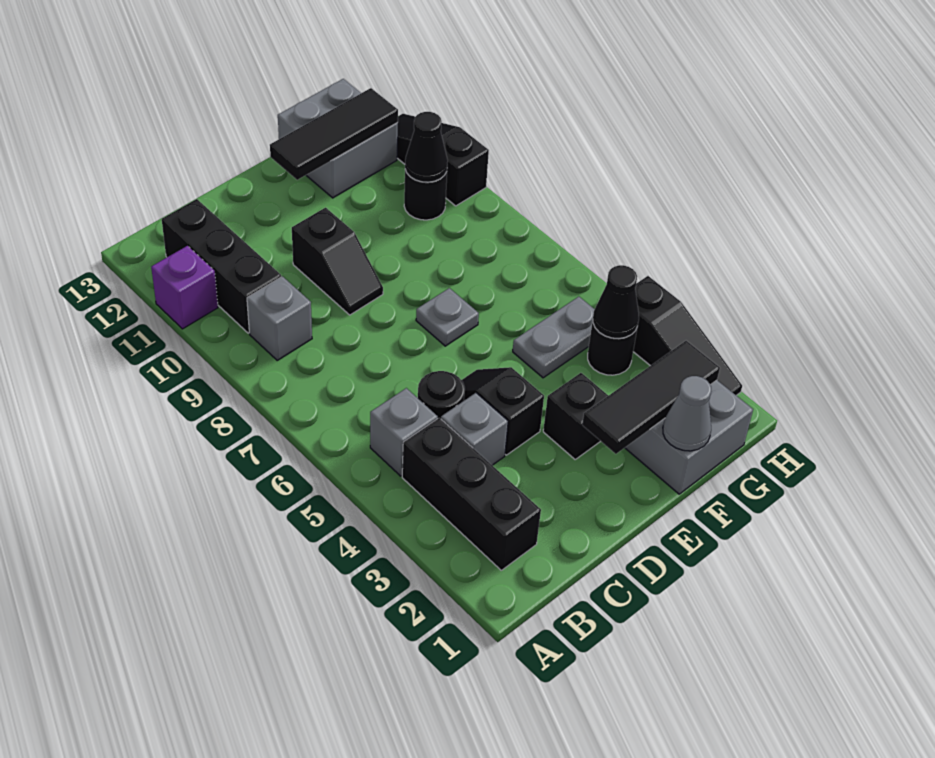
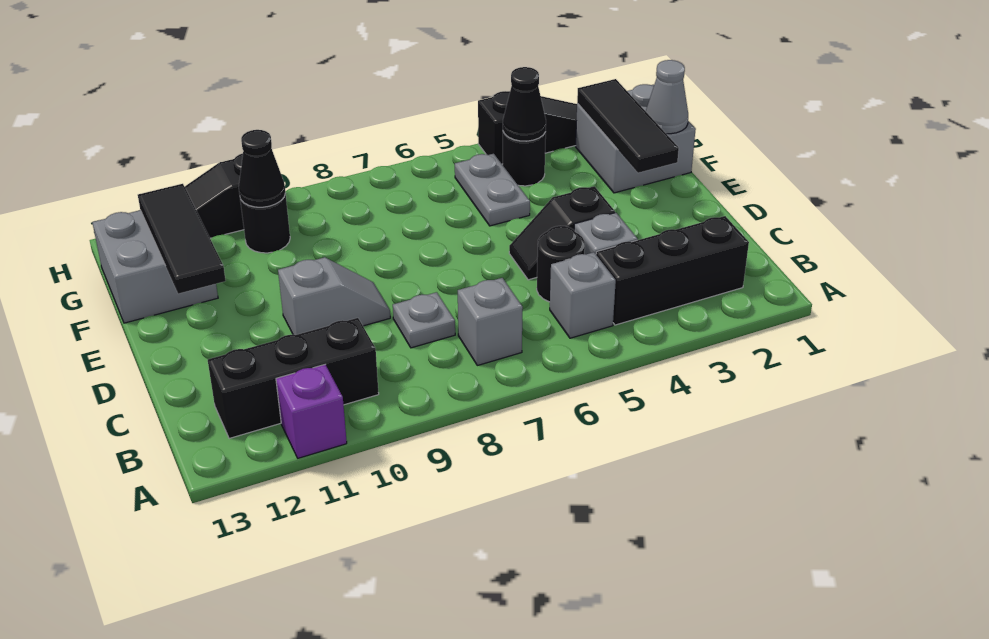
grey brick B9 level 1 -> grey brick B7 level 1
black slope D9:D10 level 1 top 10 -> grey slope D9:D10 level 1 top 10
black brick E3 level 1 -> none
grey plate E7 level 1 -> grey plate C8 level 1

